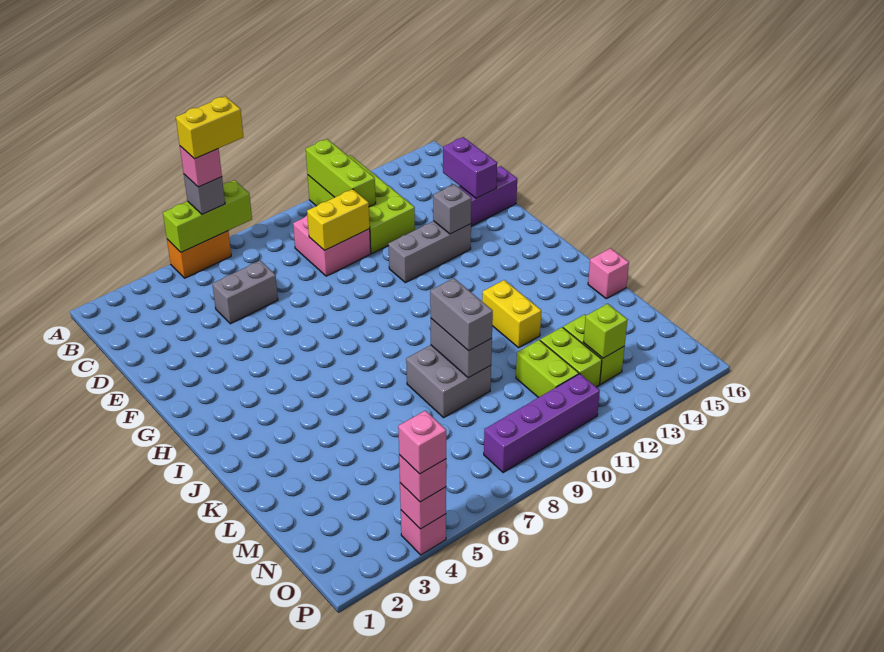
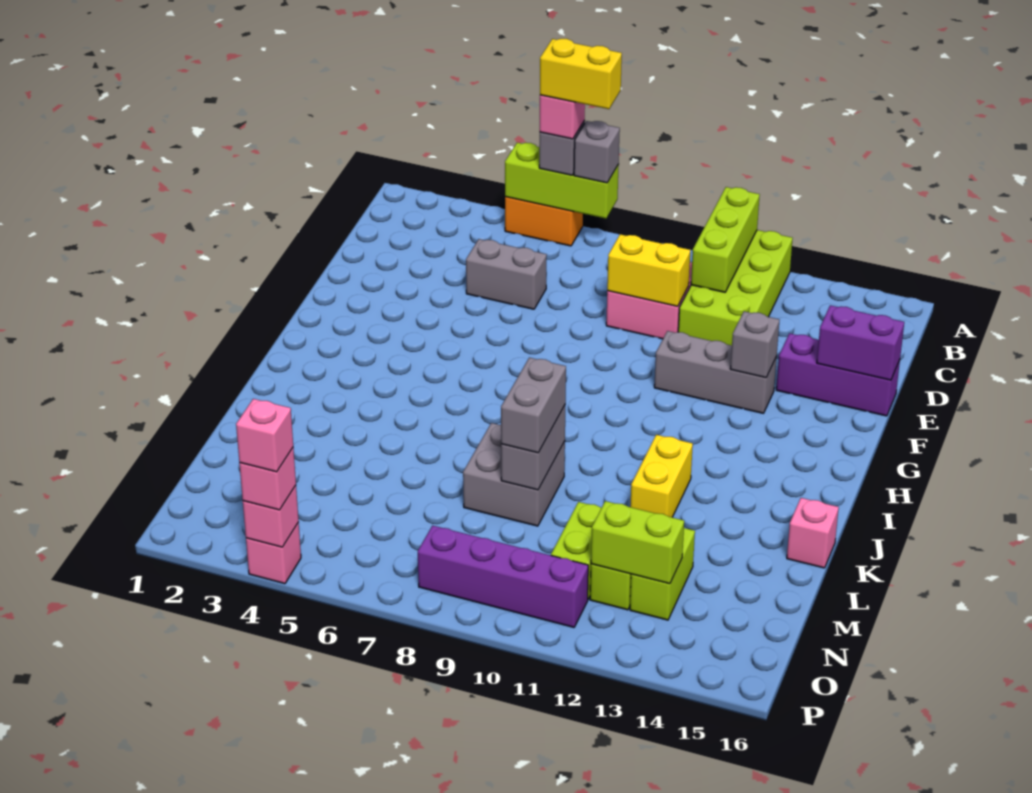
none -> grey brick A7 level 3
purple brick D15:E15 level 2 -> purple brick E15:E16 level 2
lime brick N13 level 2 -> lime brick N12:N13 level 2

